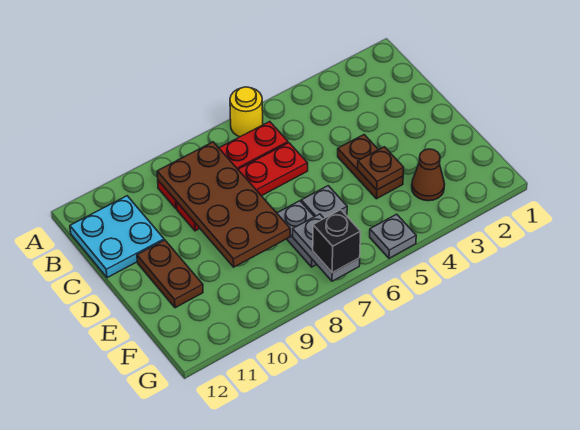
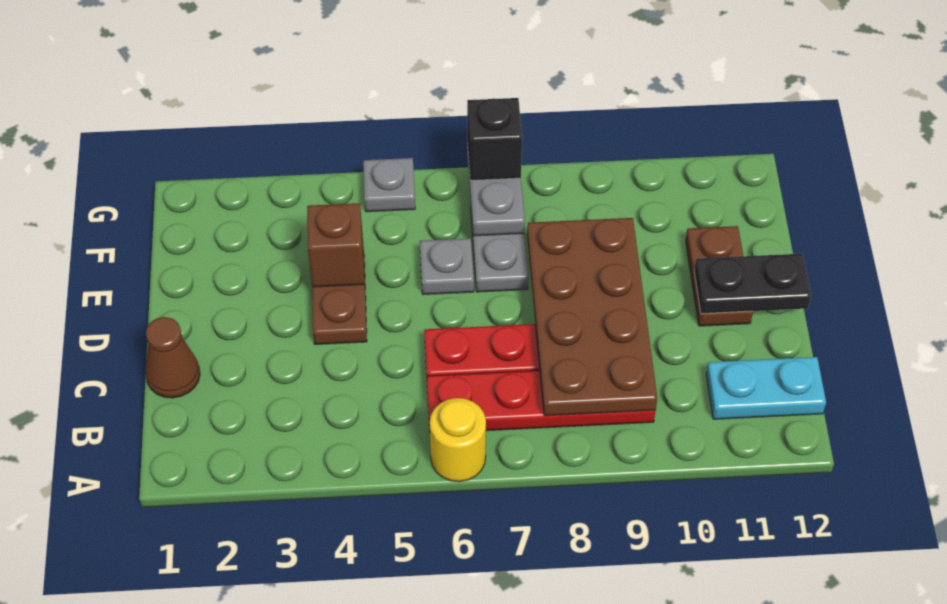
cyan plate B11:C12 level 1 -> cyan plate B11:B12 level 1
none -> black plate D11:D12 level 2
brown plate E4 level 2 -> brown brick E4 level 2
brown cone F3 level 1 -> brown cone C1 level 1

